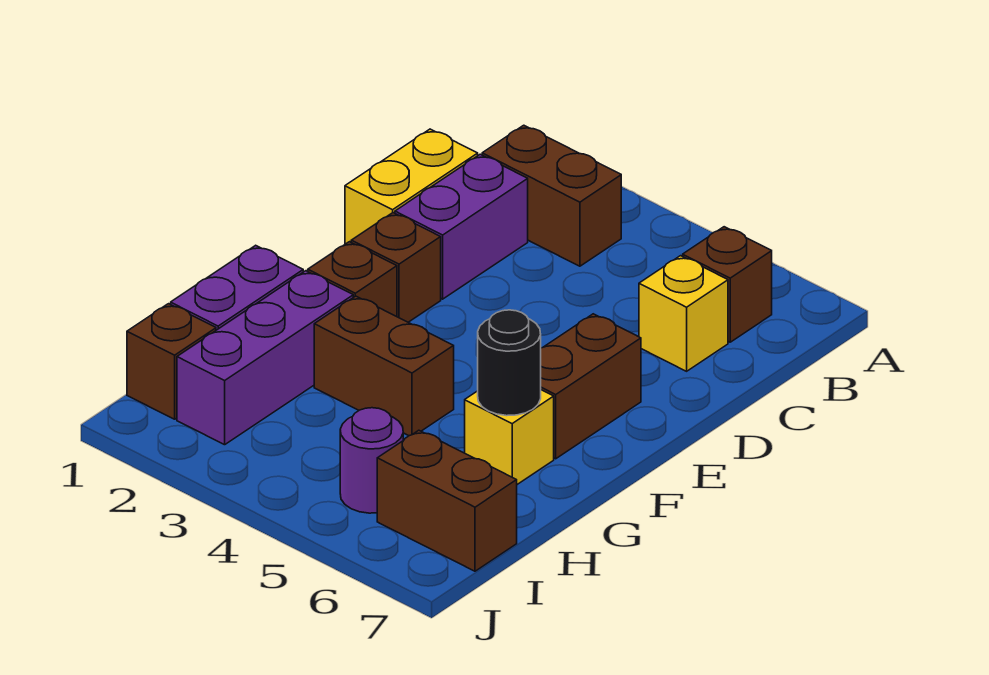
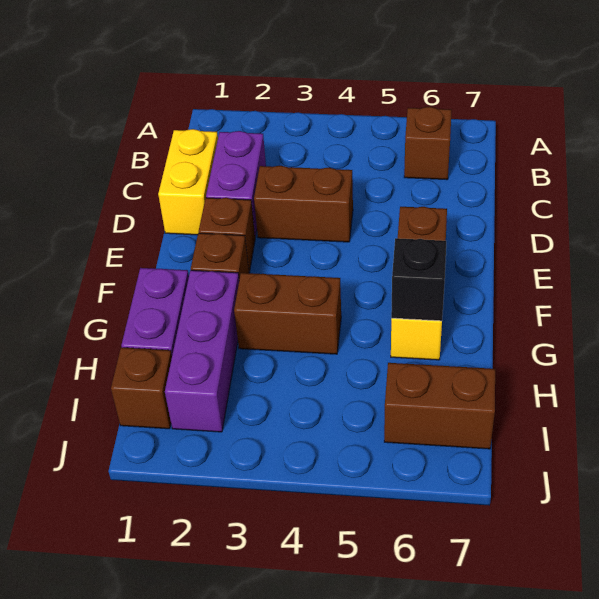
brown brick B2:B3 level 1 -> brown brick D3:D4 level 1
yellow brick C6 level 1 -> none
black round brick G6 level 2 -> black brick G6 level 2
purple round brick I5 level 1 -> none

